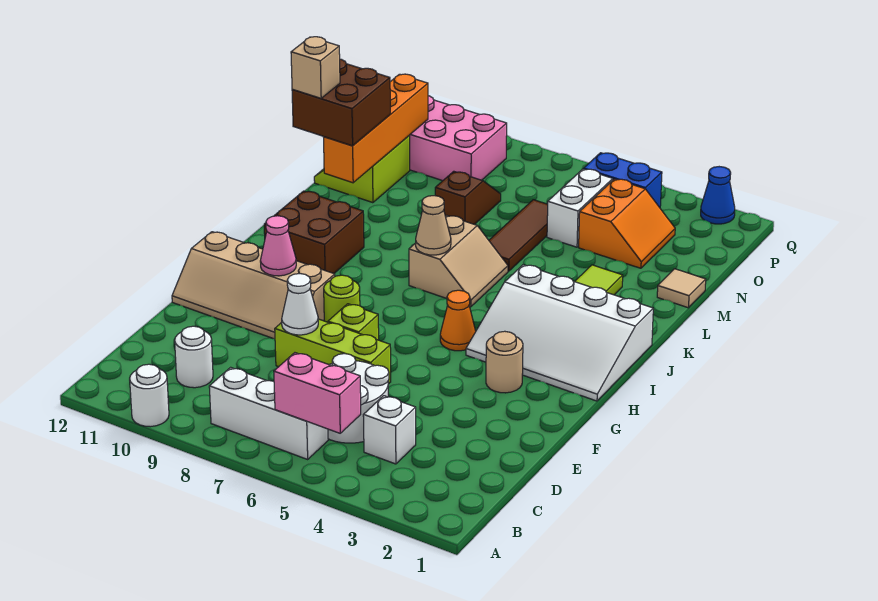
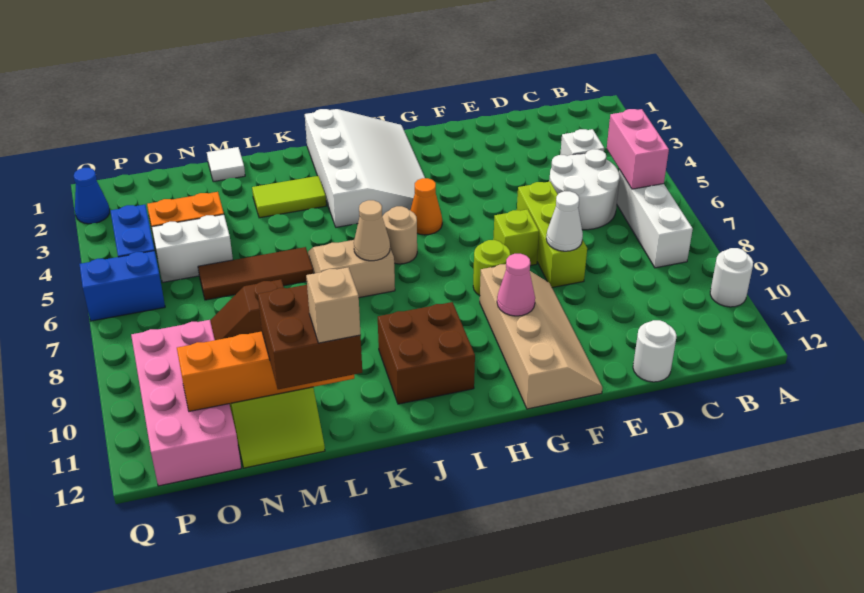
white round brick C10 level 1 -> white round brick D12 level 1
tan round brick G3 level 1 -> tan round brick I6 level 1
tan tile M1 level 1 -> white tile M1 level 1
none -> blue brick P6:Q6 level 1

